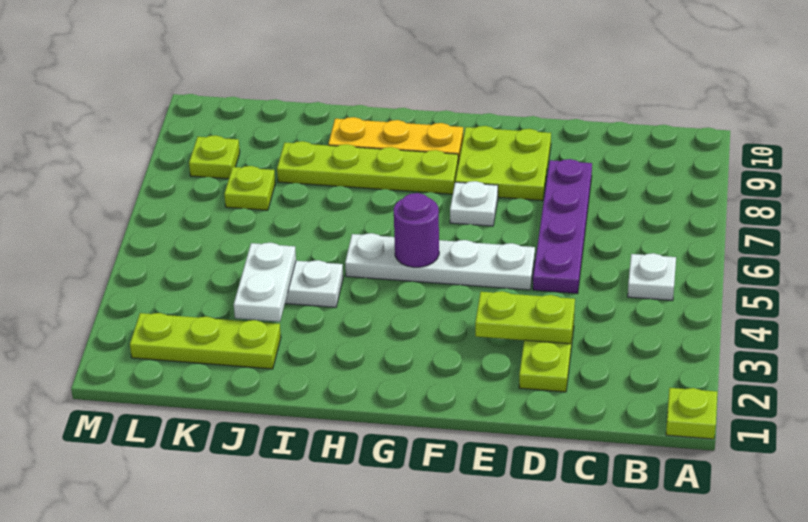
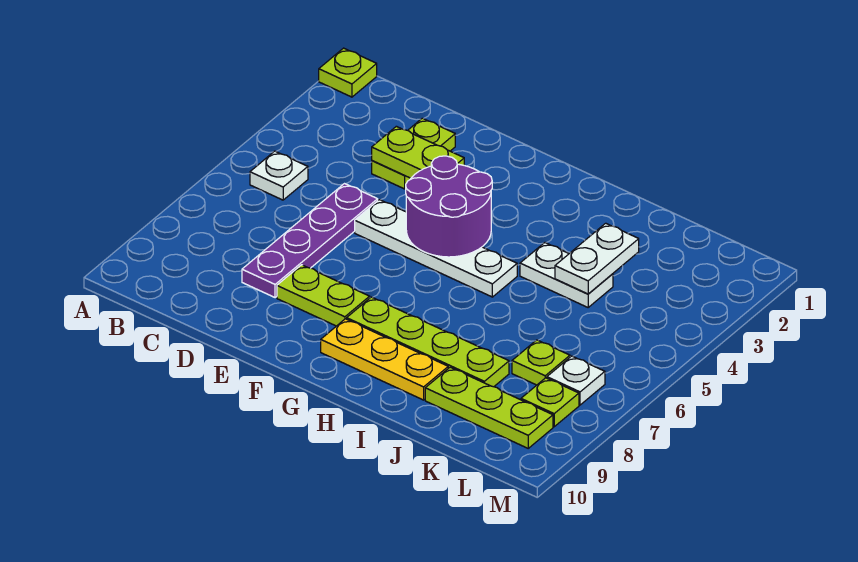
lime plate E8:F9 level 1 -> lime plate E8:F8 level 1
white plate F7 level 1 -> white plate L7 level 1
purple round brick G5 level 2 -> purple round brick F4:G5 level 2
lime plate J2:L2 level 1 -> lime plate J9:L9 level 1

